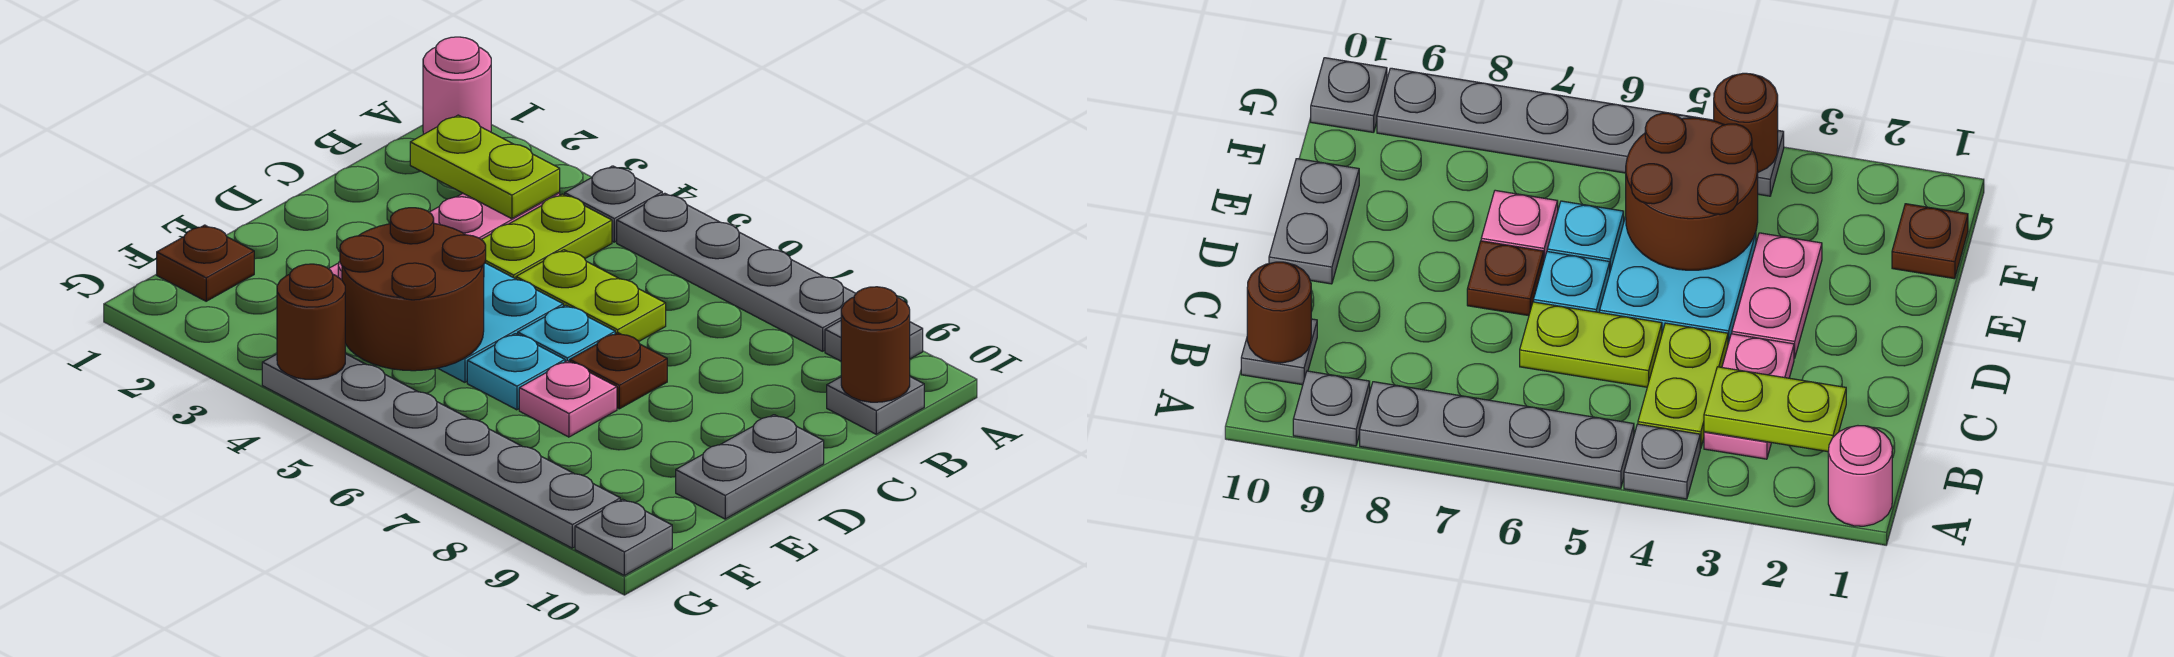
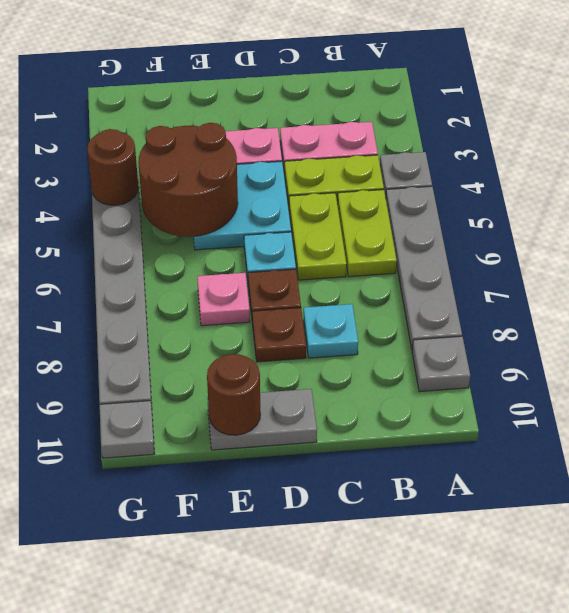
pink round brick A1 level 1 -> none
lime plate B2:B3 level 2 -> lime plate B5:B6 level 1
grey plate B10 level 1 -> none
brown round brick B10 level 2 -> brown round brick E10 level 2
cyan plate E6 level 1 -> cyan plate C8 level 1
brown plate F1 level 1 -> brown plate D8 level 1

